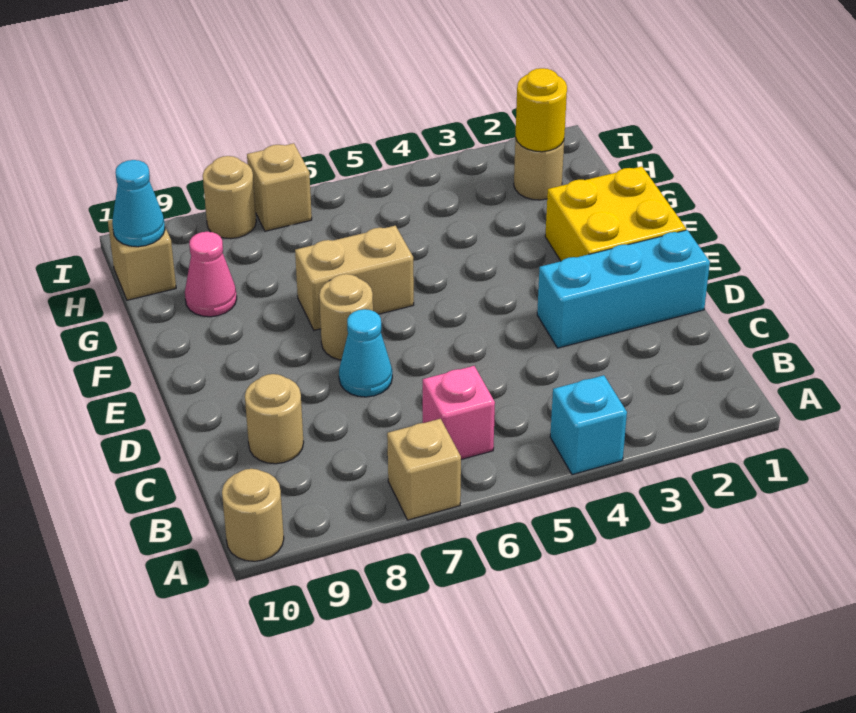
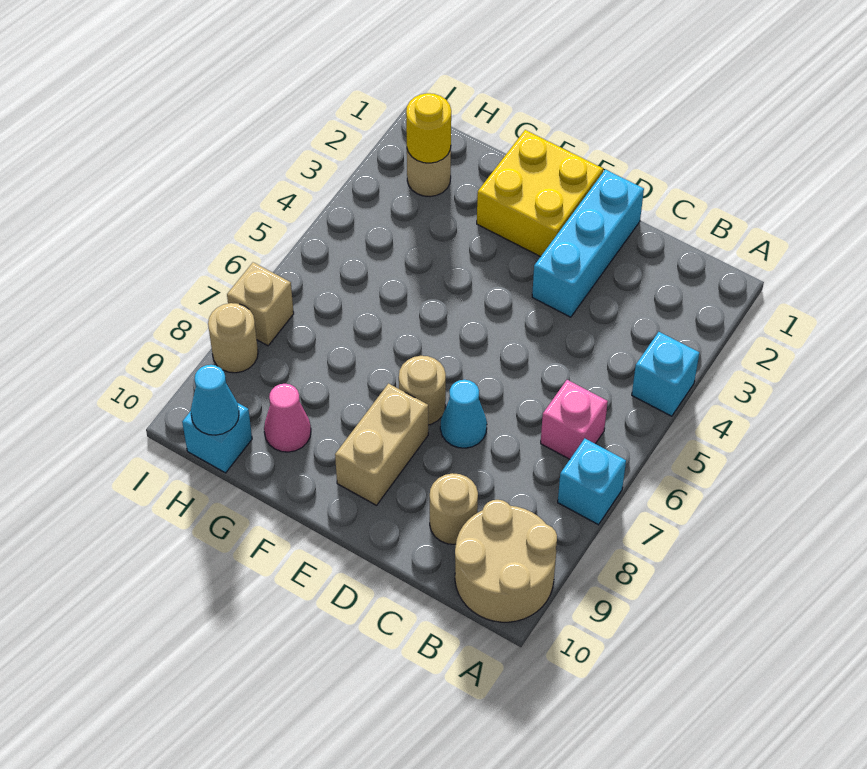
tan brick A7 level 1 -> cyan brick A7 level 1
tan round brick A10 level 1 -> tan round brick A9:B10 level 1
tan brick F6:F7 level 1 -> tan brick E8:E9 level 1
tan brick H10 level 1 -> cyan brick H10 level 1

